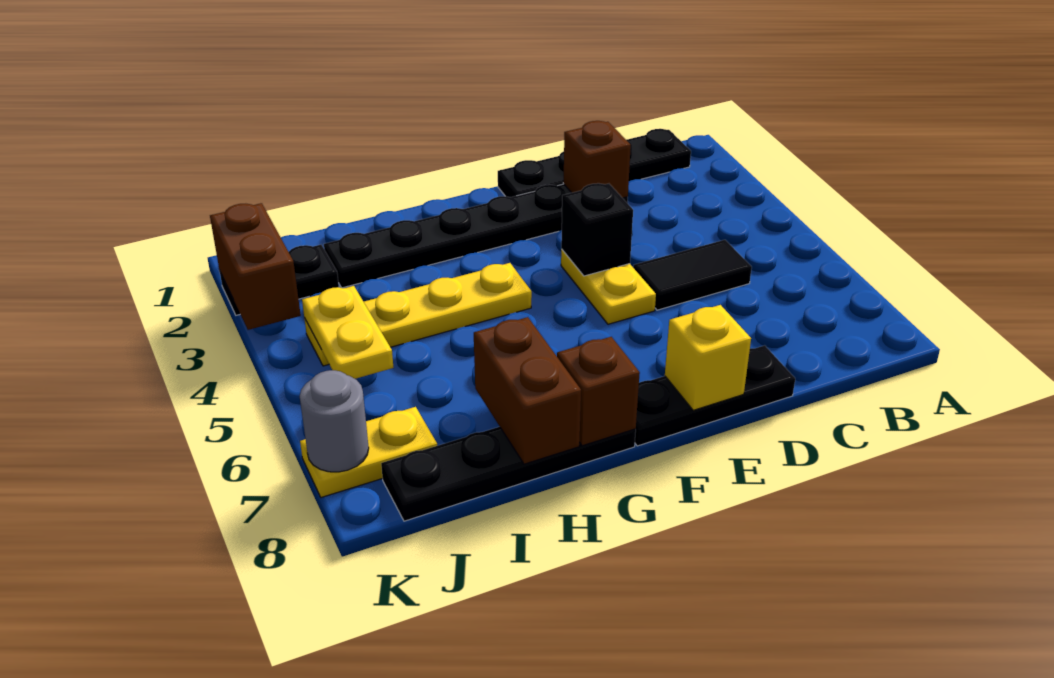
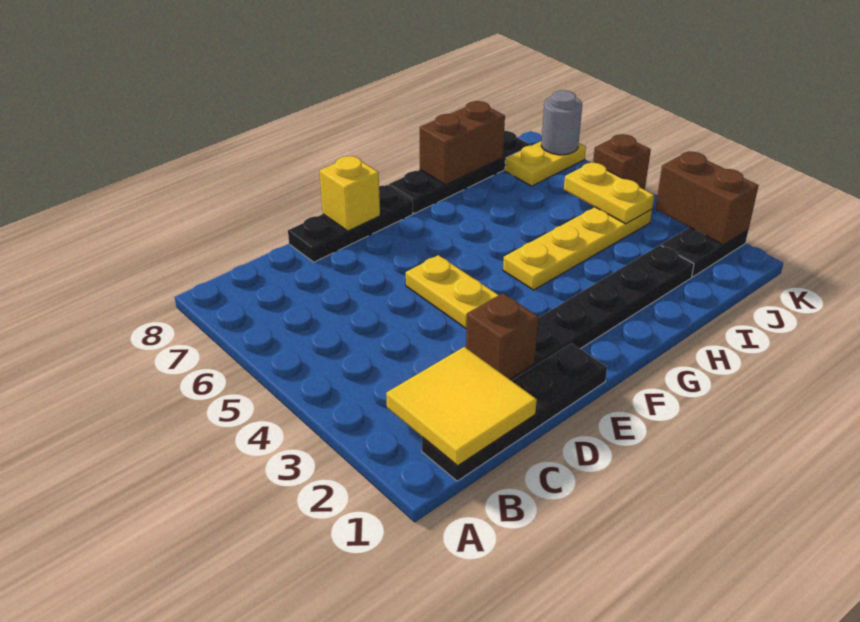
none -> yellow tile B1:C2 level 2
black tile C5:D5 level 1 -> none
black brick E4 level 2 -> none
brown brick G8 level 2 -> brown brick K5 level 1
brown brick H7:H8 level 2 -> brown brick H8:I8 level 2

